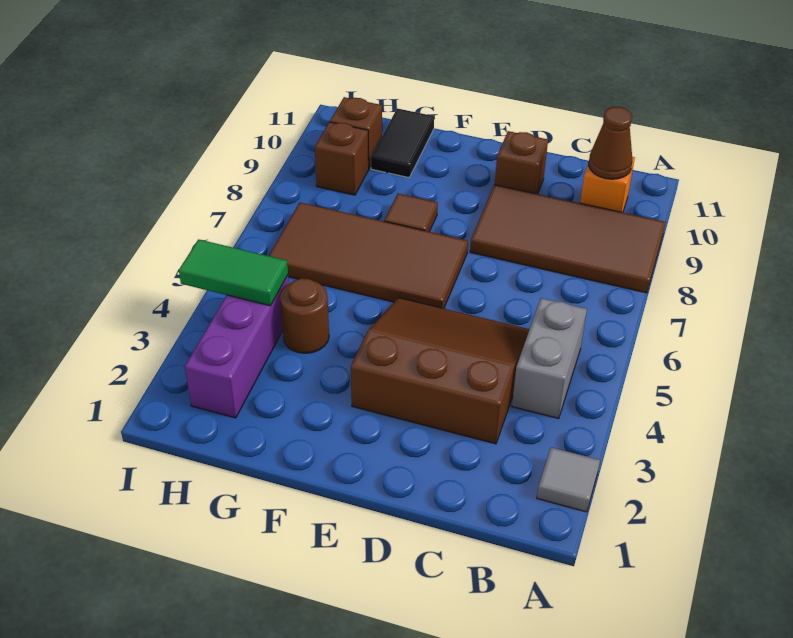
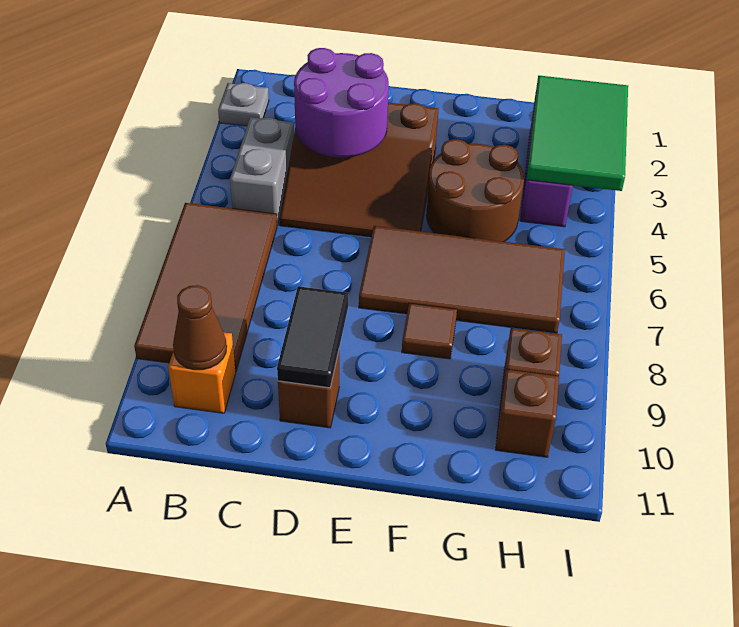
grey tile A2 level 1 -> grey plate A2 level 1
brown tile A8:D9 level 1 -> brown tile A6:B9 level 1
none -> purple round brick C3:D4 level 2
brown round brick G4 level 1 -> brown round brick F4:G5 level 1
black tile G10:G11 level 1 -> black tile D9:D10 level 2
green tile H4:I4 level 2 -> green tile H2:I4 level 2

